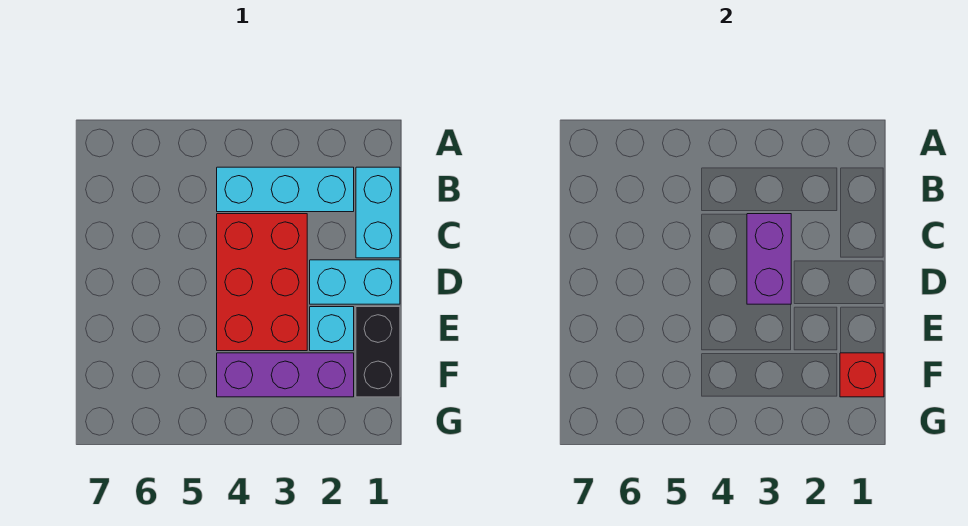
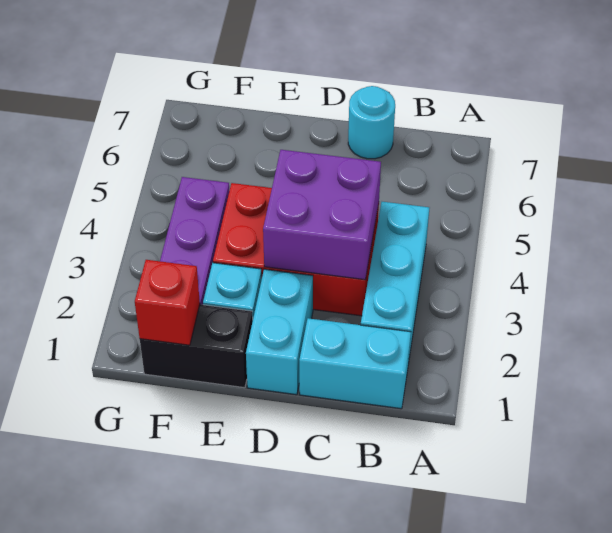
purple brick C3:D3 level 2 -> purple brick C3:D4 level 2
none -> cyan round brick C7 level 1

